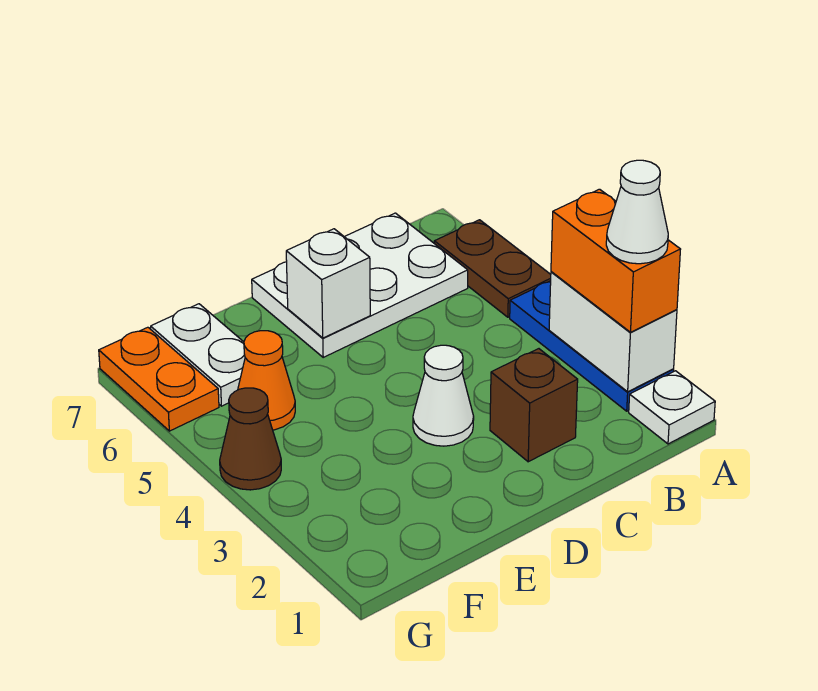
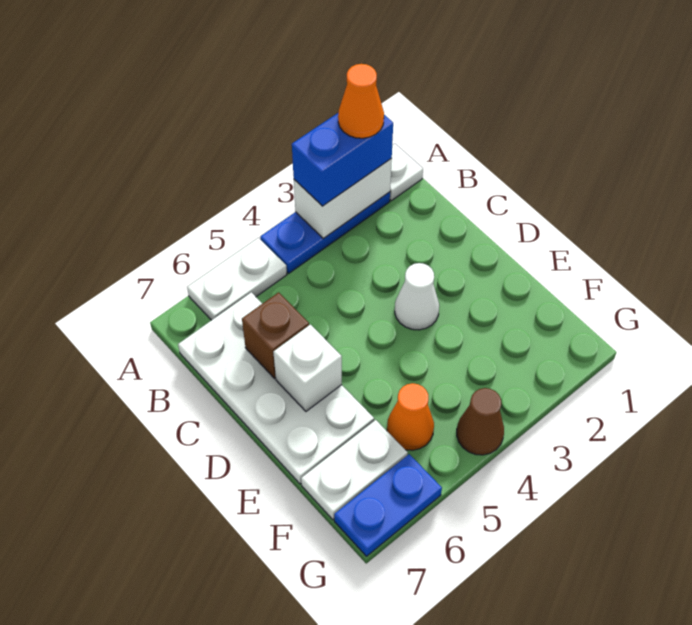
orange brick A2:A3 level 3 -> blue brick A2:A3 level 3
white cone A2 level 4 -> orange cone A2 level 4
brown plate A5:A6 level 1 -> white plate A5:A6 level 1
white plate B6:D7 level 1 -> white plate B6:E7 level 1
brown brick C2 level 1 -> brown brick C6 level 2
orange plate G6:G7 level 1 -> blue plate G6:G7 level 1

